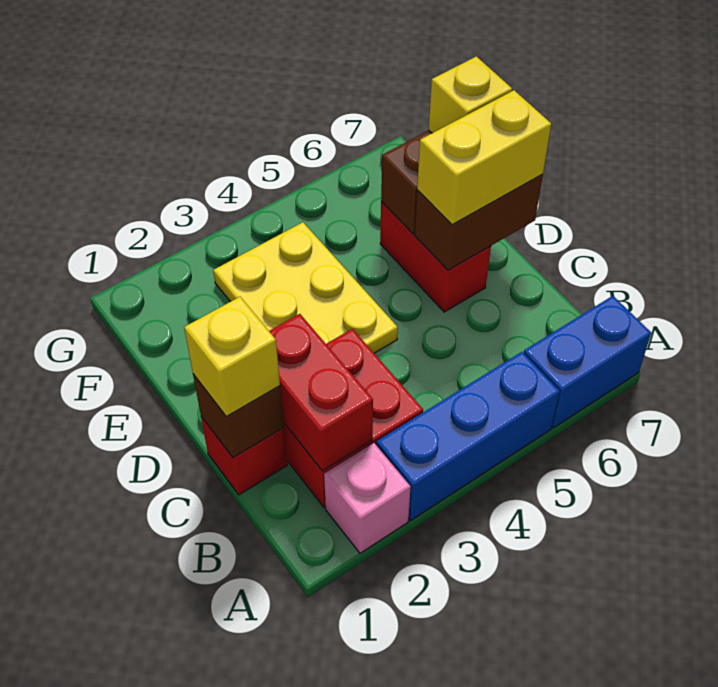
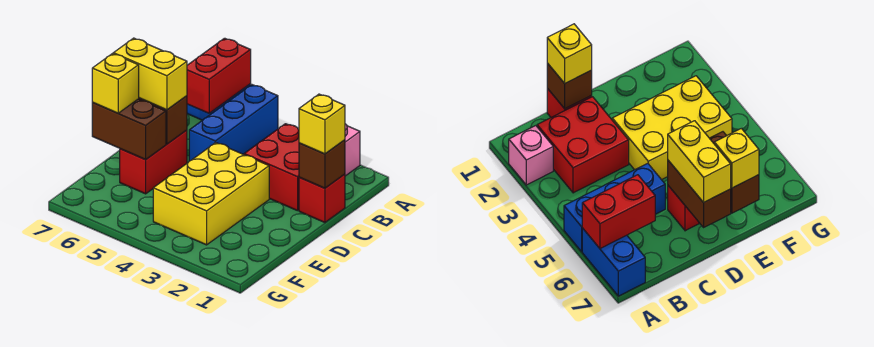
blue brick A3:A5 level 1 -> blue brick A5:C5 level 1
red brick B2:C2 level 2 -> red brick A6:B6 level 2
yellow plate D3:F4 level 1 -> yellow brick D3:F4 level 1

